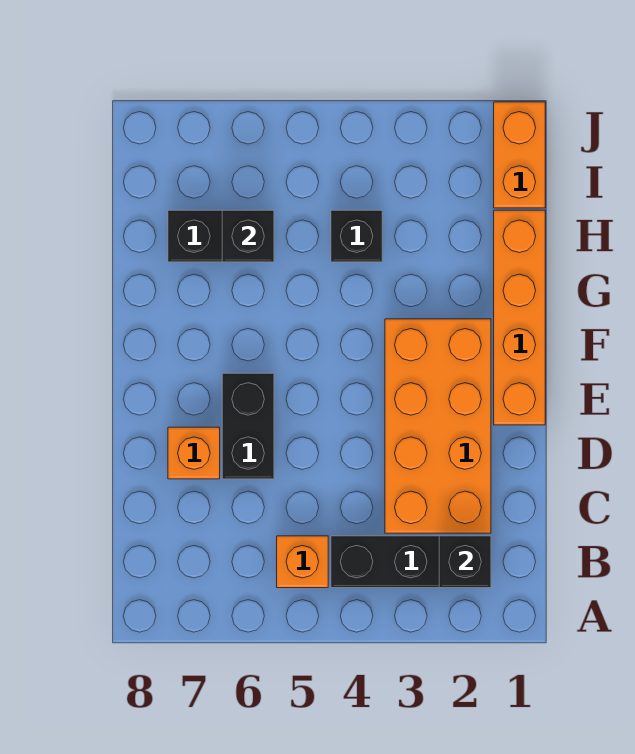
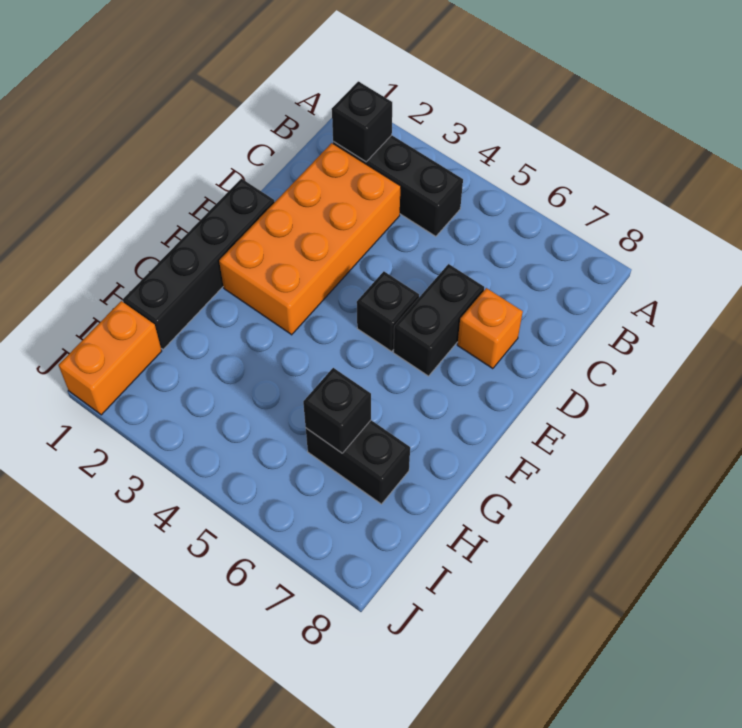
orange brick B5 level 1 -> none
orange brick E1:H1 level 1 -> black brick E1:H1 level 1
black brick H4 level 1 -> black brick E5 level 1

